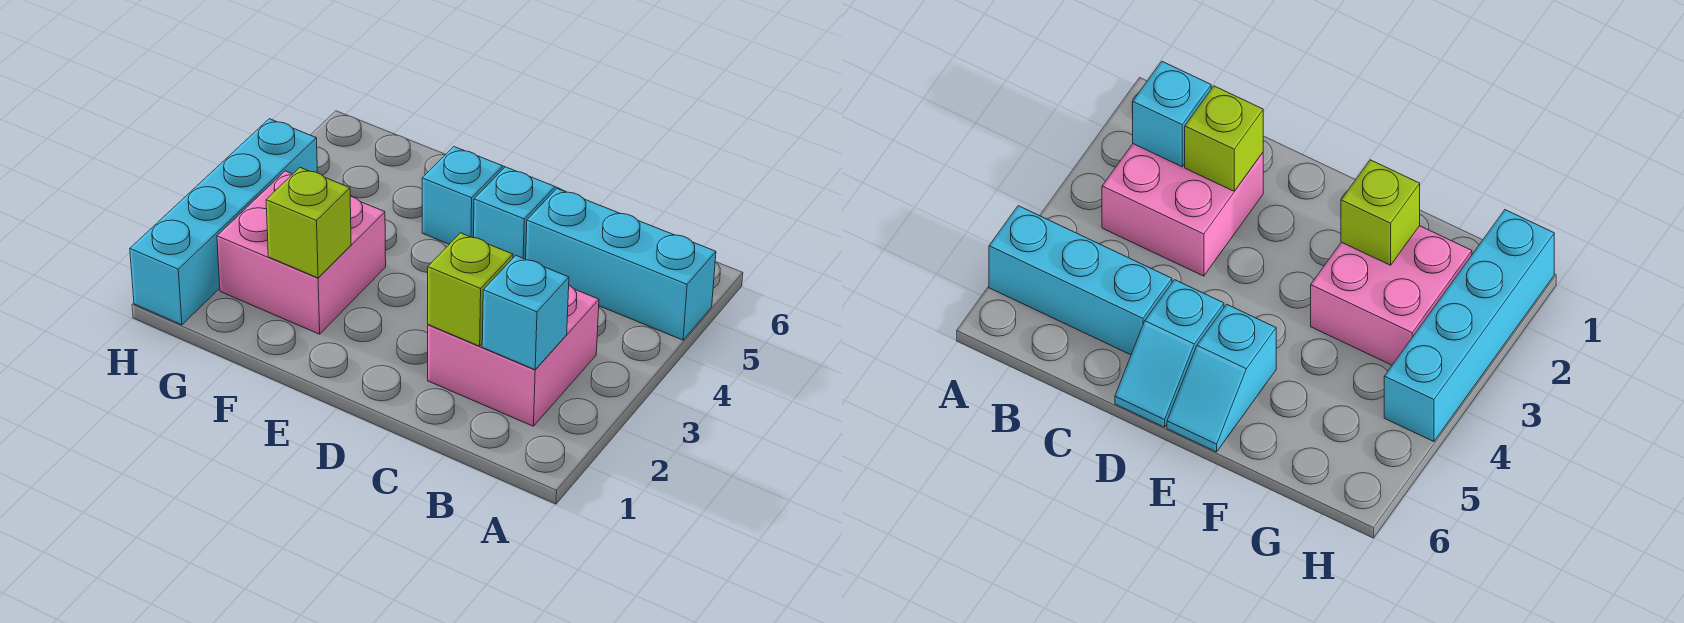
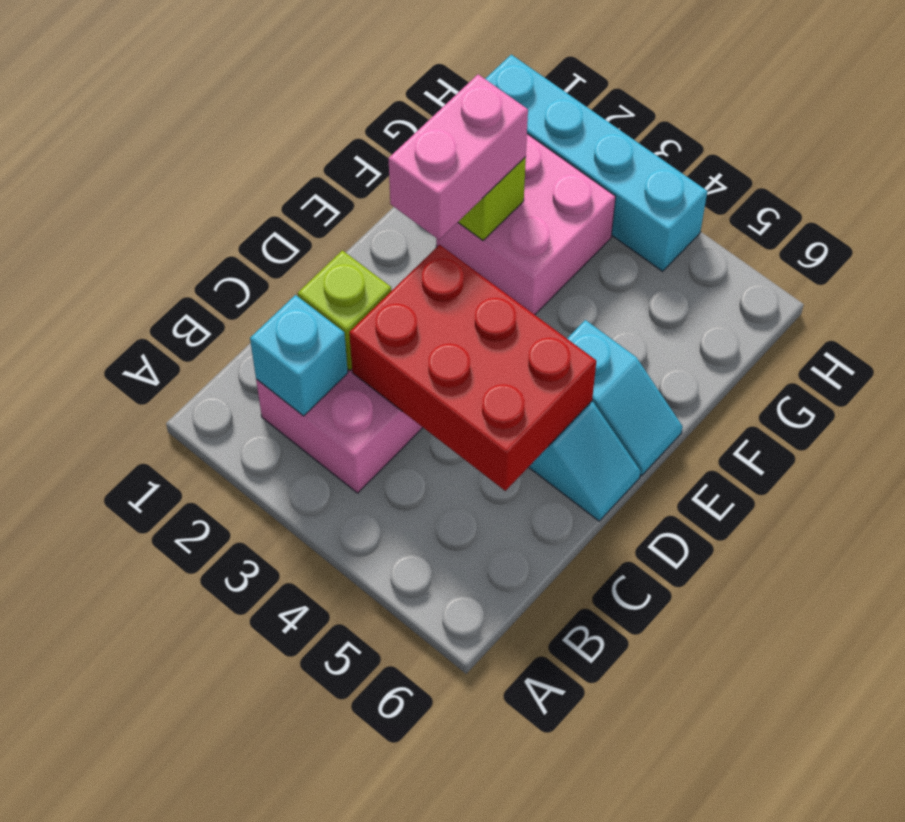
cyan brick A5:C5 level 1 -> none
none -> red brick C3:D5 level 2
none -> pink brick E2:F2 level 3

